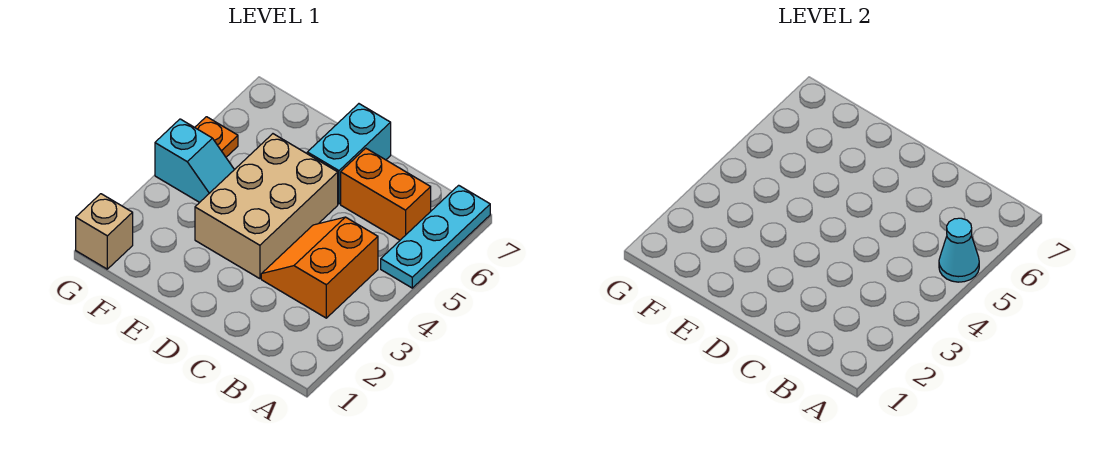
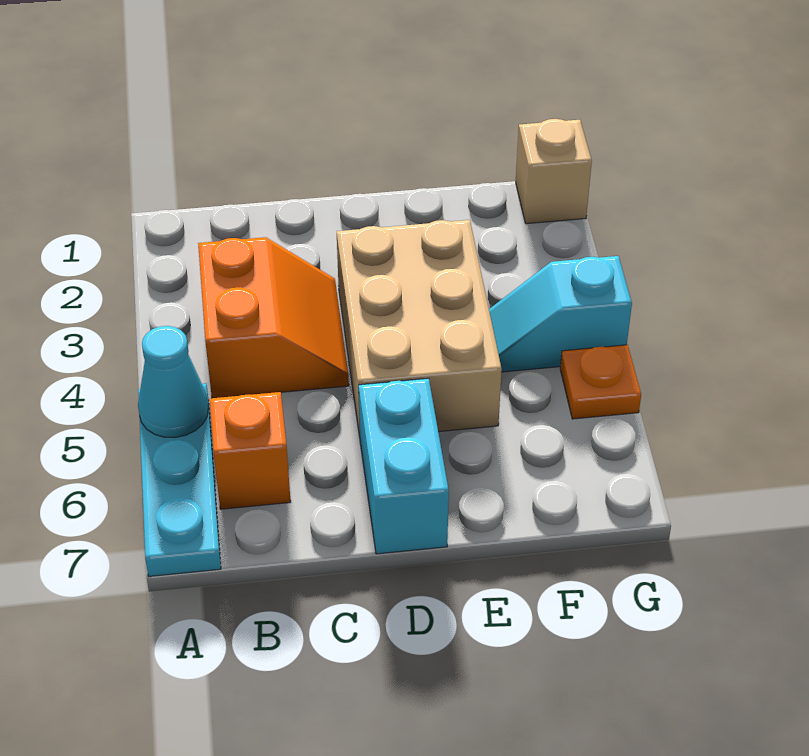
orange brick B6:C6 level 1 -> orange brick B6 level 1

